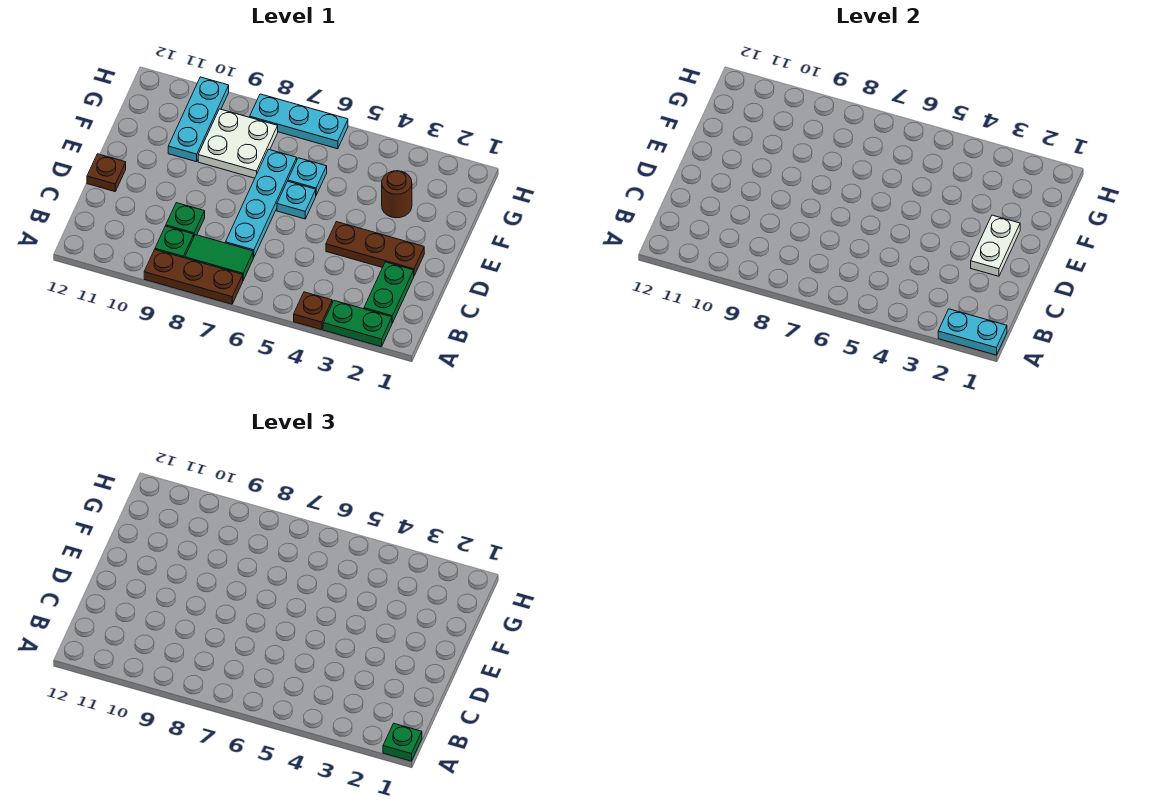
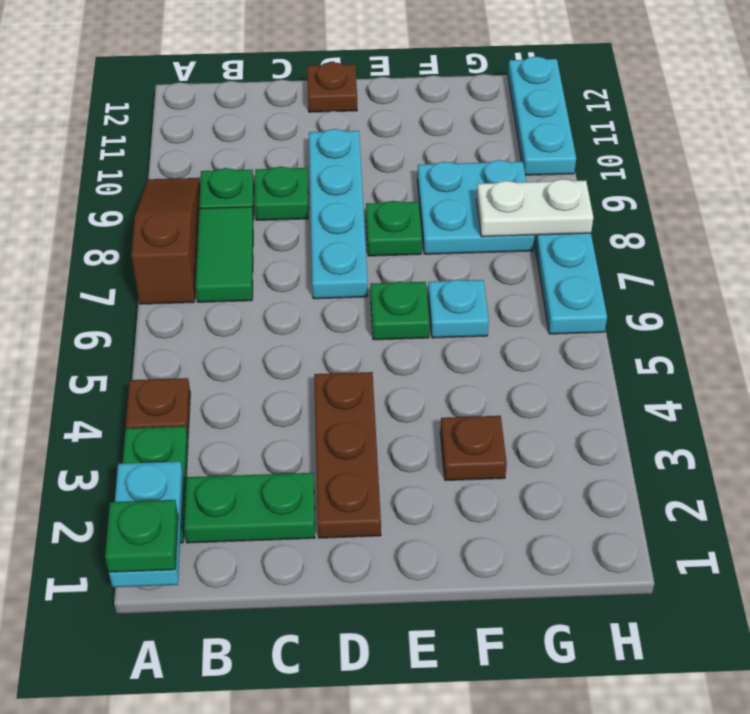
brown plate A7:A9 level 1 -> brown slope A7:A9 level 1 top 7
cyan plate C7:F7 level 1 -> cyan plate D7:D10 level 1
white plate D2:E2 level 2 -> white plate G8:H8 level 2
cyan plate E6 level 1 -> green plate E6 level 1
none -> green plate E8 level 1
brown round brick F3 level 1 -> brown plate F3 level 1
white plate F8:G9 level 1 -> cyan plate F8:G9 level 1
cyan plate F10:H10 level 1 -> cyan plate H10:H12 level 1

